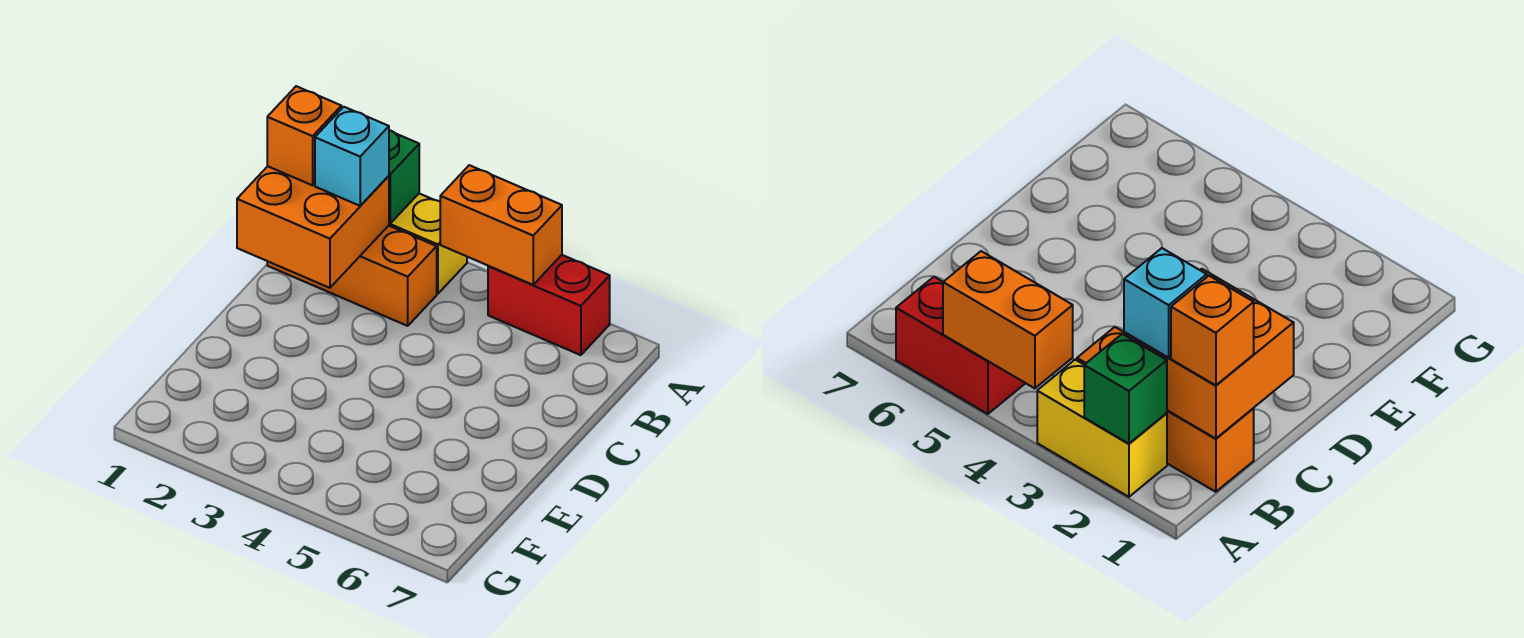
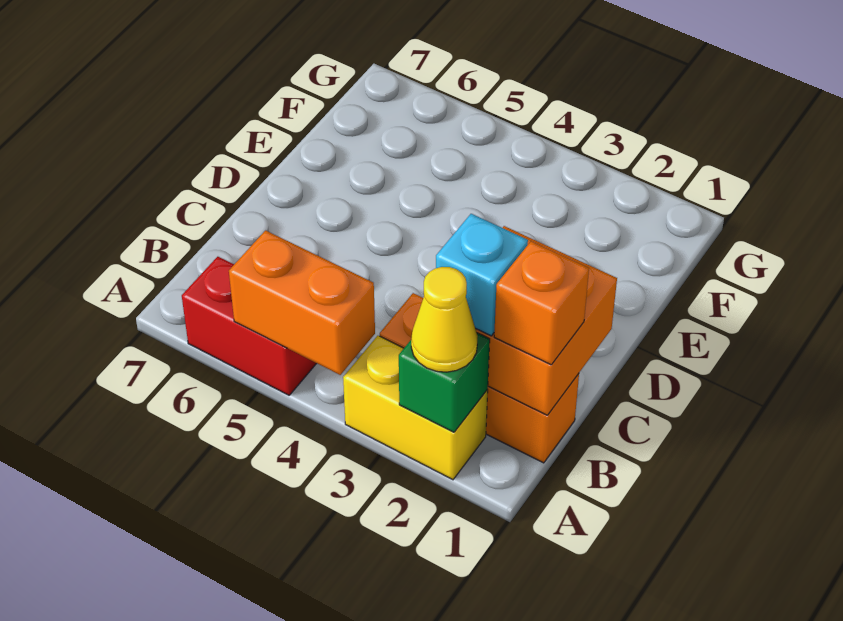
none -> yellow cone A2 level 3

